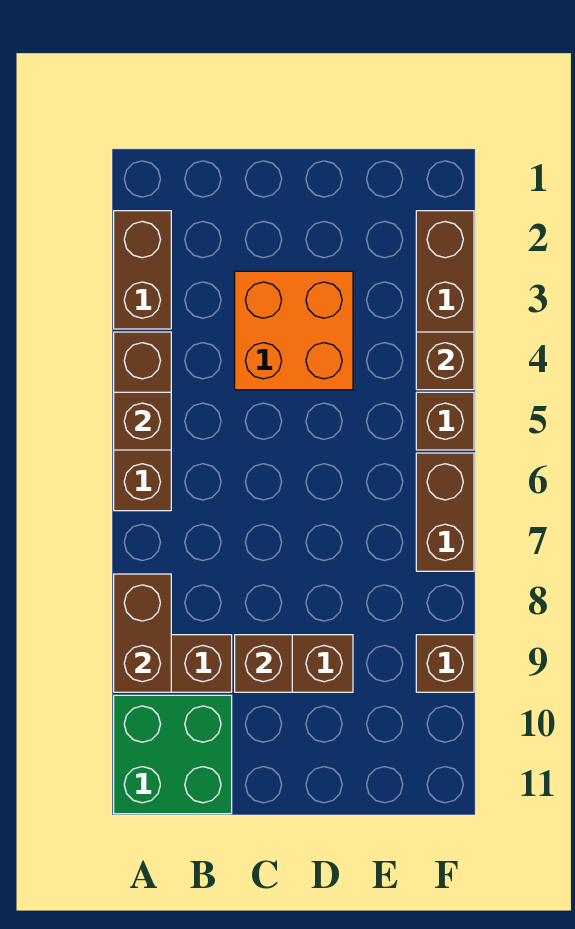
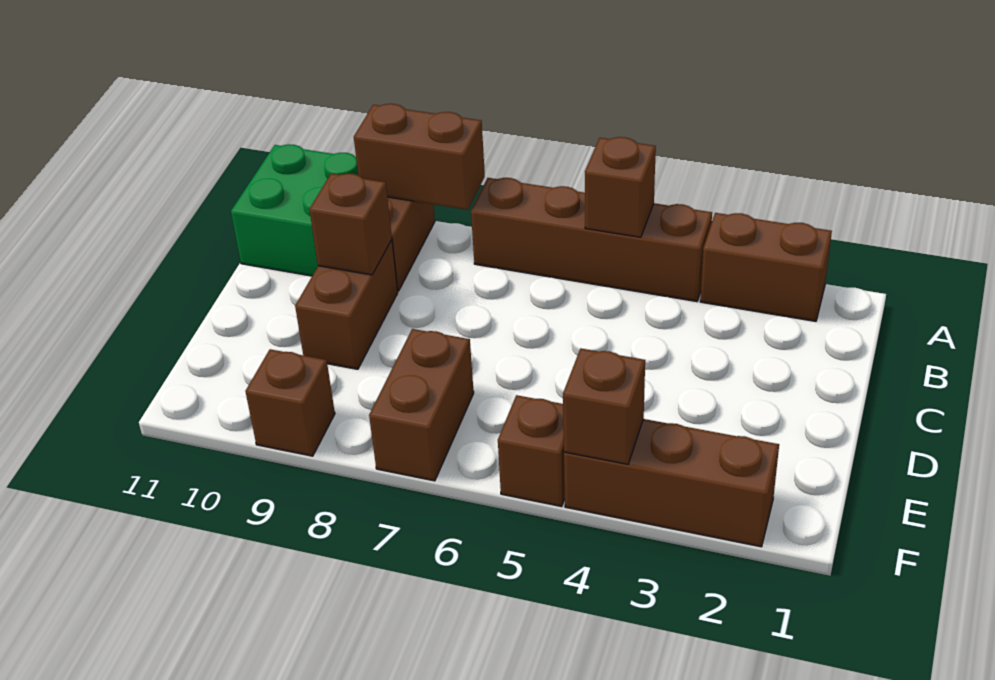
brown brick A4:A6 level 1 -> brown brick A4:A7 level 1
orange brick C3:D4 level 1 -> none
brown brick F6:F7 level 1 -> brown brick E7:F7 level 1

